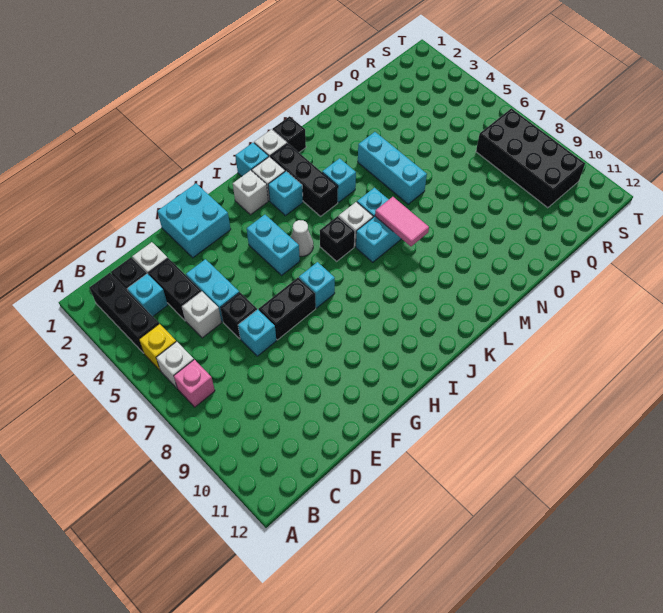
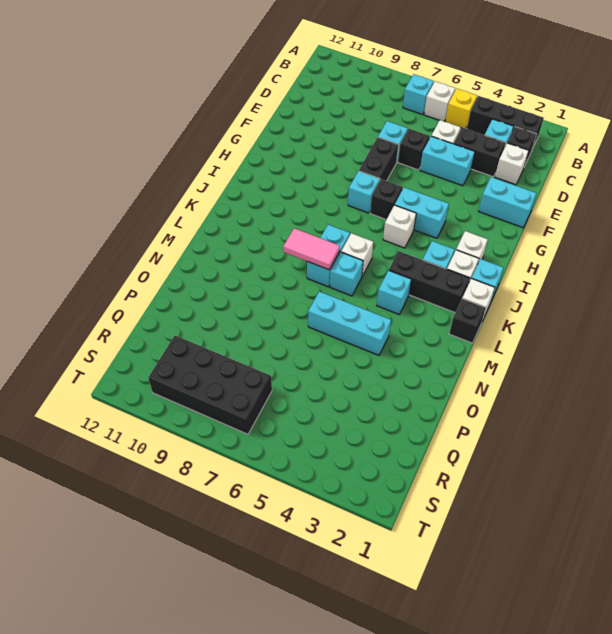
pink brick B7 level 1 -> cyan brick B7 level 1
cyan brick F1:G2 level 1 -> cyan brick F1:F2 level 1
white cone I5 level 1 -> white brick I5 level 1
black brick J6 level 1 -> black brick H6 level 1

